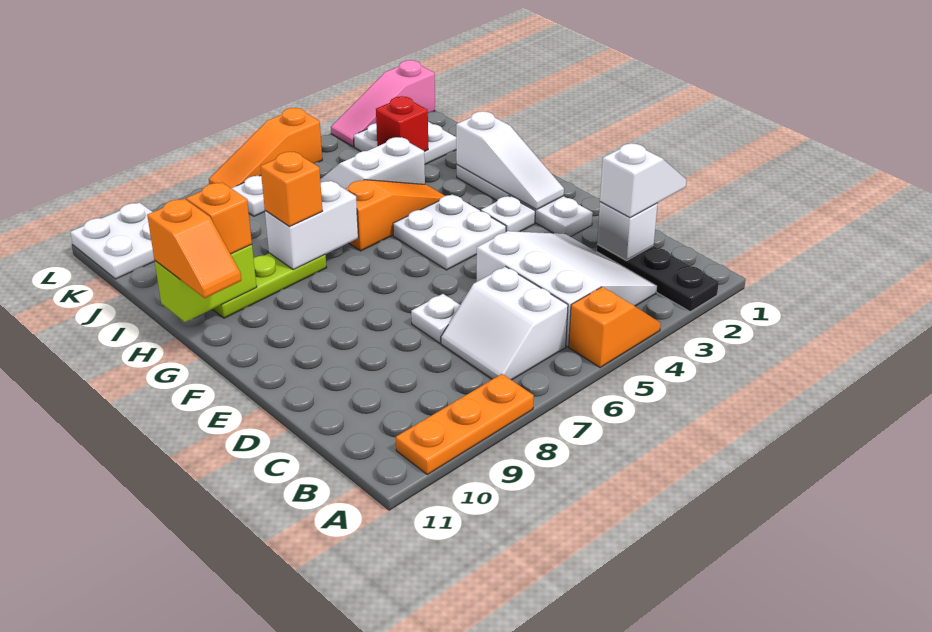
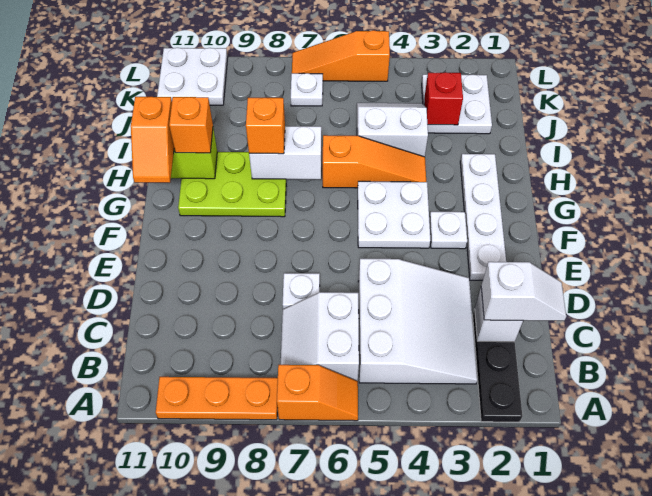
orange slope A4:A5 level 1 top 5 -> orange slope A6:A7 level 1 top 7
white slope F2:H2 level 2 top H -> none
lime plate H8:H10 level 1 -> lime plate G8:H10 level 1
pink slope L1:L3 level 1 top 1 -> none

